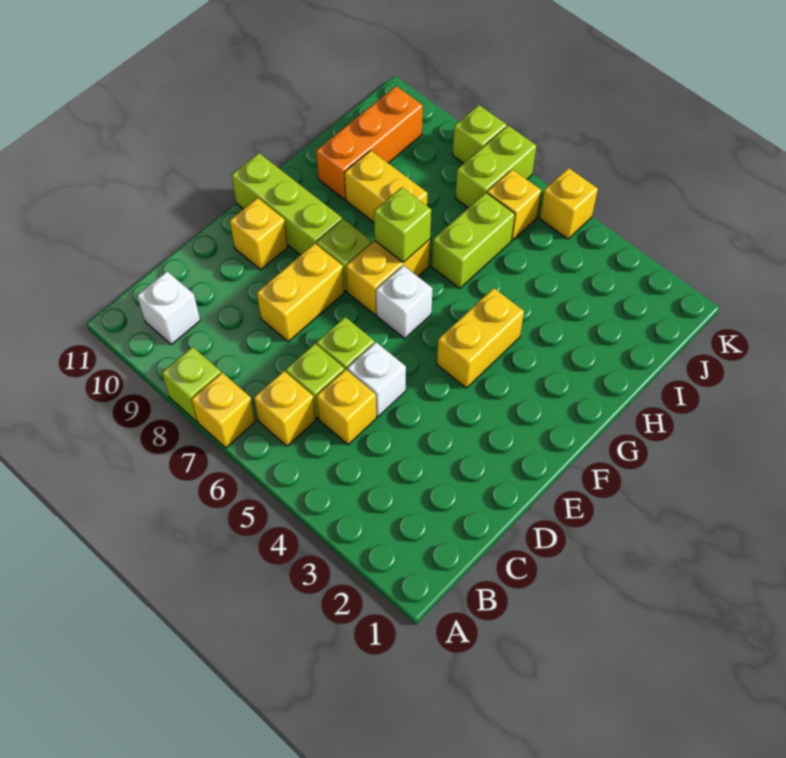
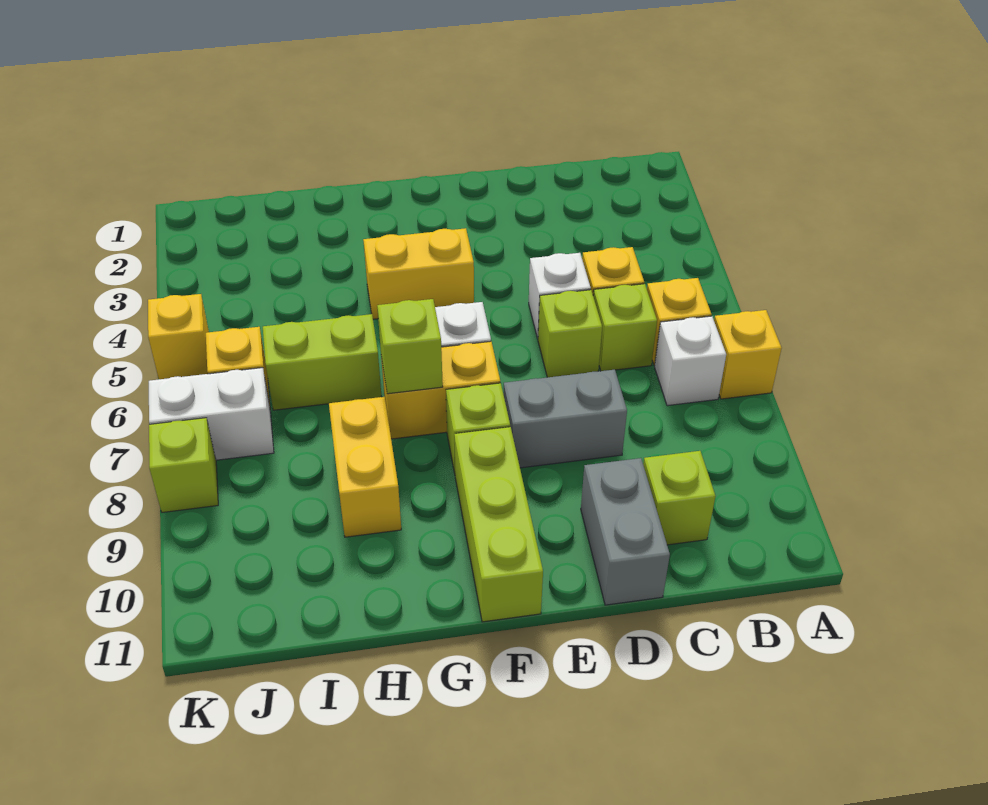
lime brick A8 level 1 -> lime brick C10 level 1
white brick B10 level 1 -> white brick B7 level 1
yellow brick D8:E8 level 1 -> grey brick D8:E8 level 1
none -> grey brick D10:D11 level 1
yellow brick E10 level 1 -> none
orange brick H10:J10 level 1 -> none
lime brick J7:K7 level 1 -> white brick J7:K7 level 1

